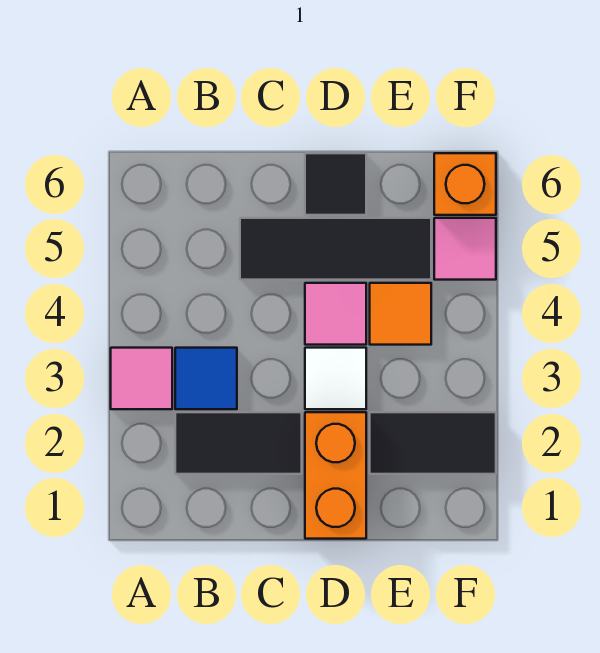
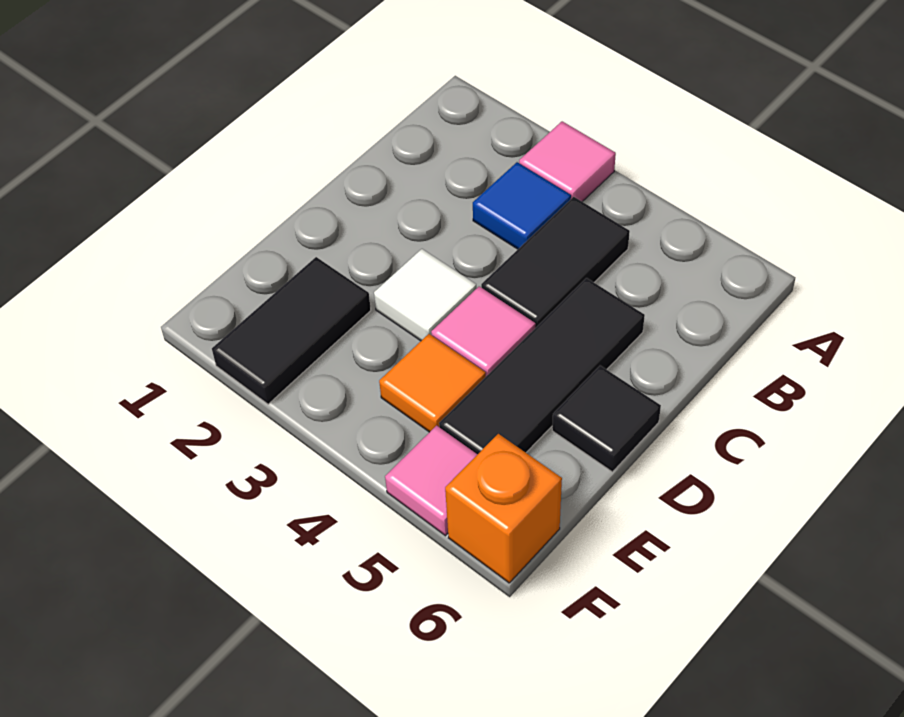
black tile B2:C2 level 1 -> black tile B4:C4 level 1
orange brick D1:D2 level 1 -> none

